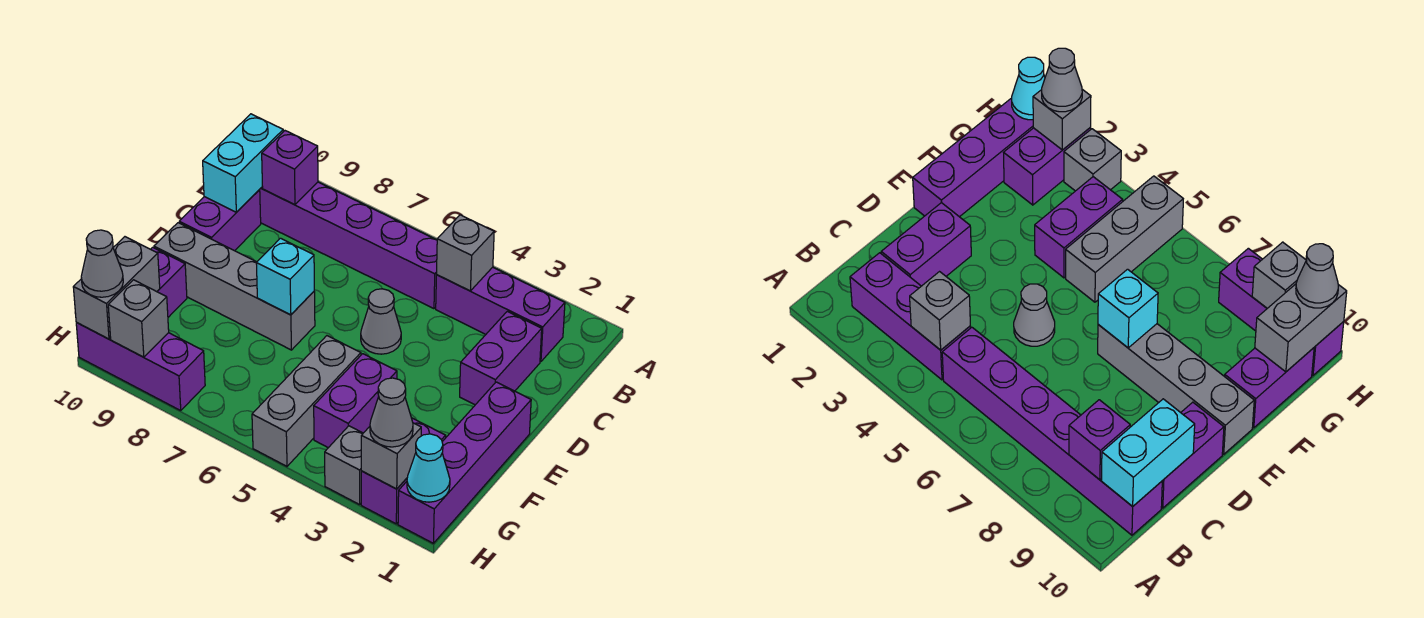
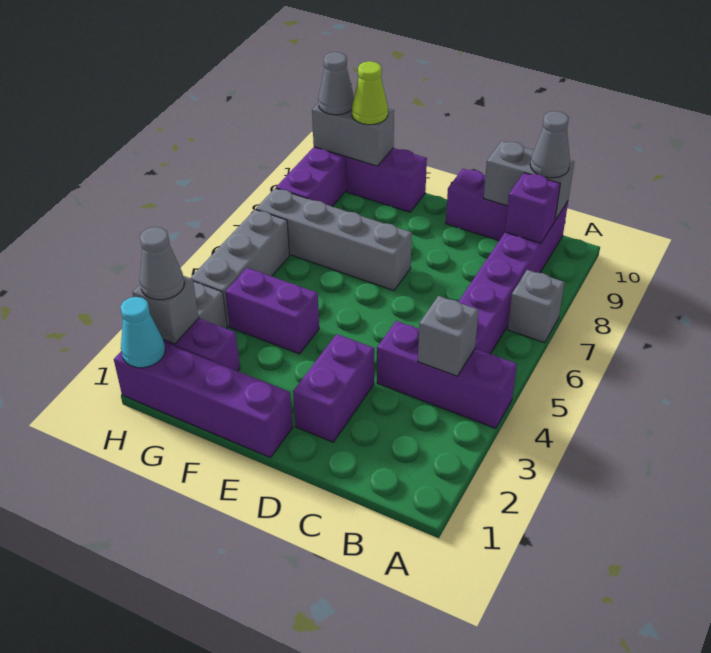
purple brick B2:B4 level 1 -> purple brick A4:C4 level 1
cyan brick B10:C10 level 2 -> grey brick B10:C10 level 2
purple brick C2:D2 level 1 -> purple brick D2:D3 level 1
grey cone D5 level 1 -> grey cone B10 level 3
grey brick E7:E10 level 1 -> grey brick E7:H7 level 1
cyan brick E7 level 2 -> none
grey brick F5:H5 level 1 -> grey brick H4:H6 level 1
none -> lime cone G10 level 3
grey brick H9 level 2 -> grey brick A7 level 1

